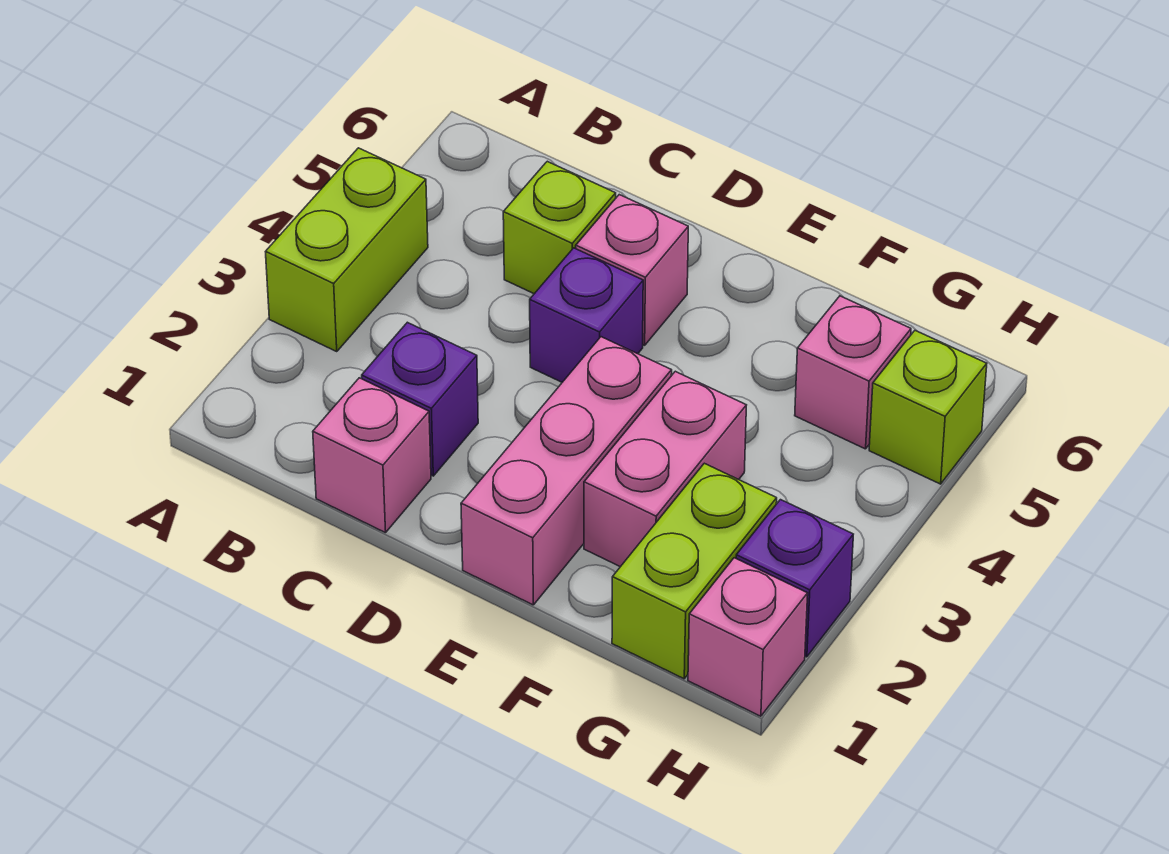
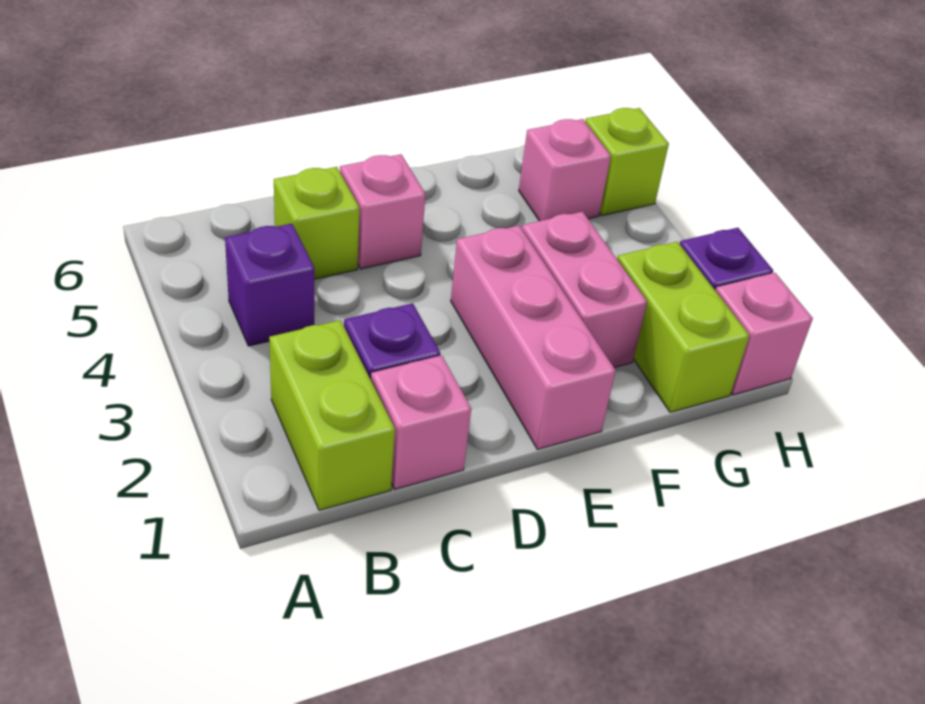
lime brick A3:A4 level 1 -> lime brick B1:B2 level 1
purple brick D4 level 1 -> purple brick B4 level 1

